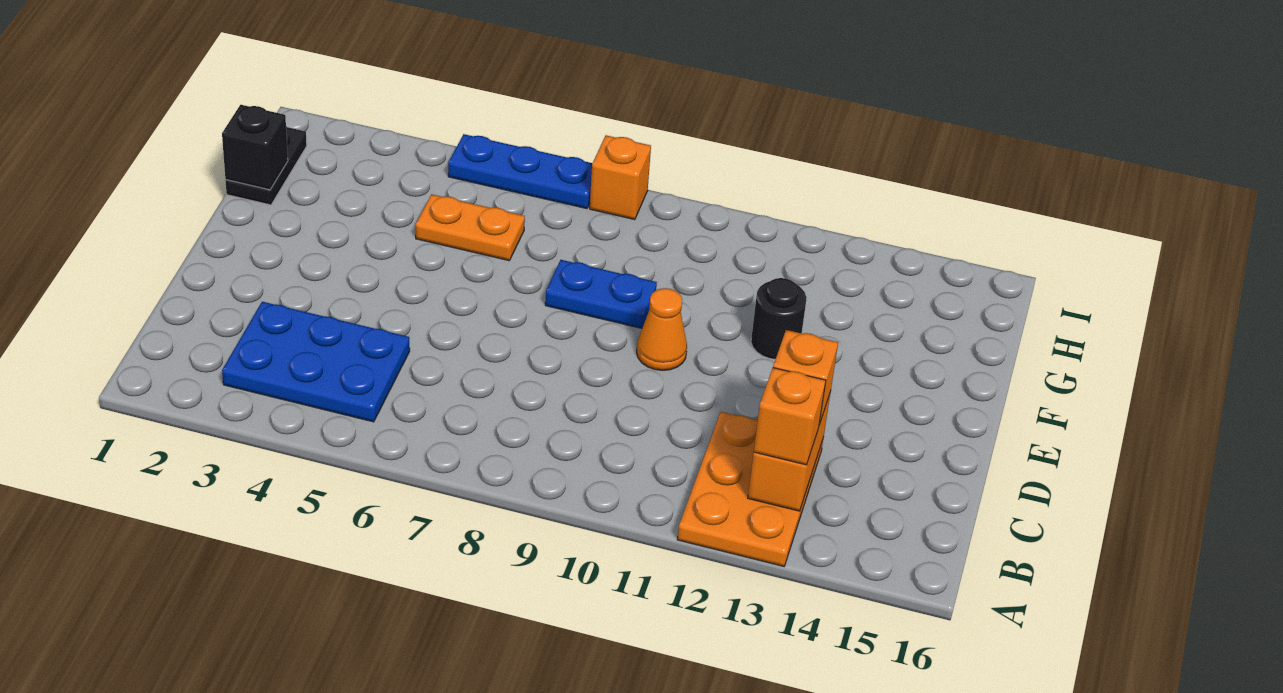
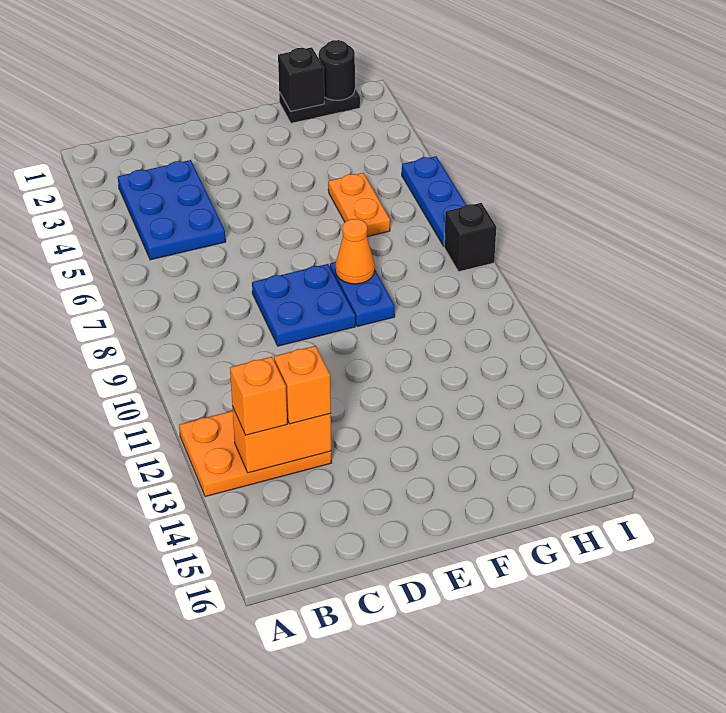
none -> blue plate D8:E9 level 1
orange cone E10 level 1 -> orange cone F8 level 2
black round brick F12 level 1 -> black round brick H1 level 2
orange brick I8 level 1 -> black brick I8 level 1

